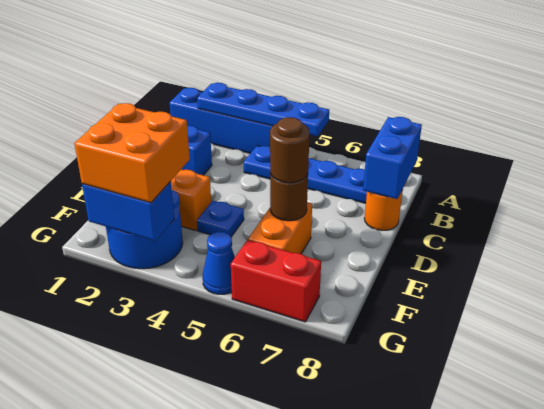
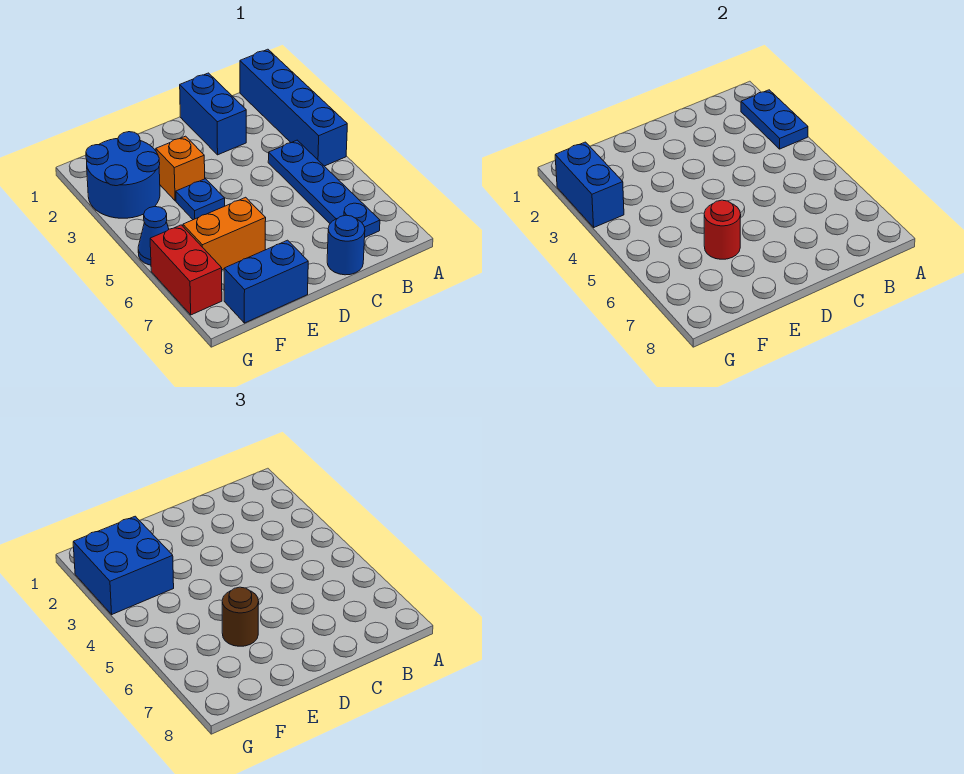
blue plate A2:A5 level 2 -> blue plate A2:A3 level 2
blue brick B8:C8 level 2 -> blue brick E8:F8 level 1
orange round brick C8 level 1 -> blue round brick C8 level 1
brown round brick E6 level 2 -> red round brick E6 level 2
orange brick F2:G3 level 3 -> blue brick F2:G3 level 3

